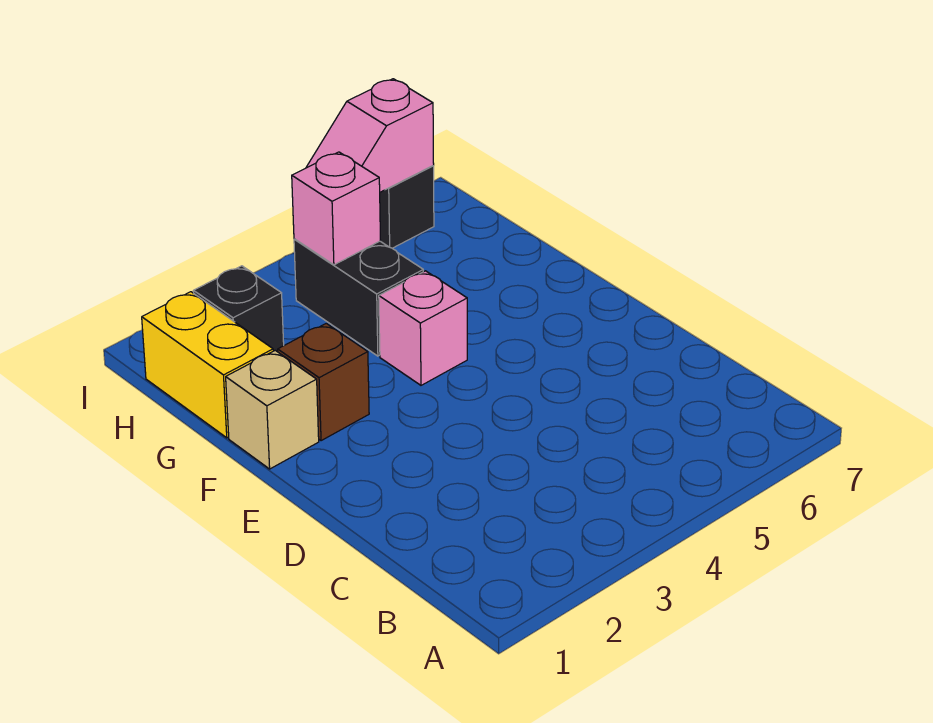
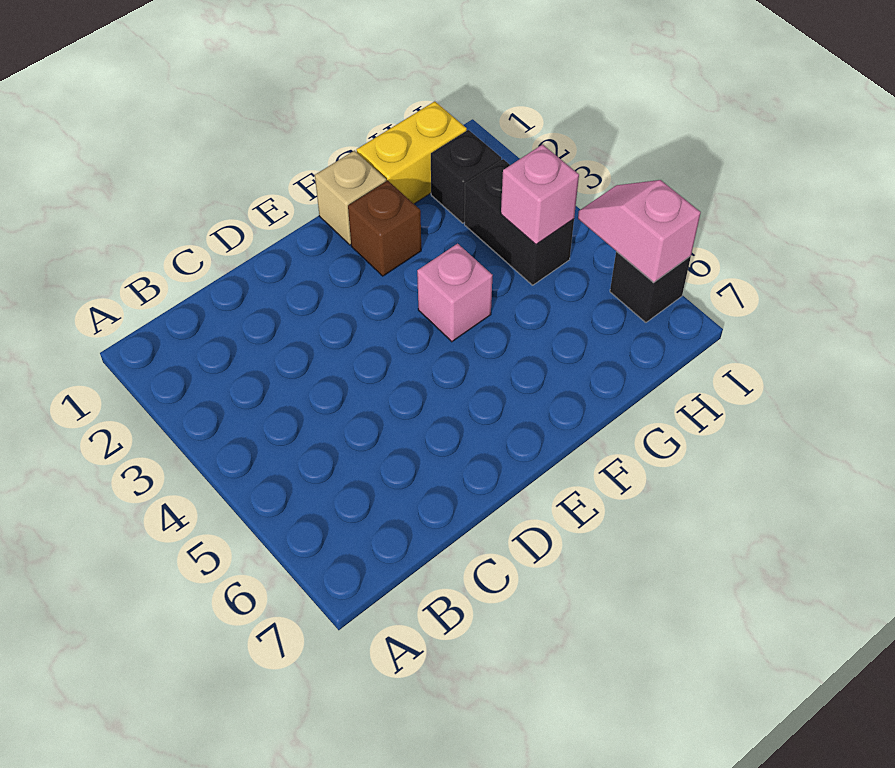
black brick G4:H4 level 1 -> black brick H3:H4 level 1

